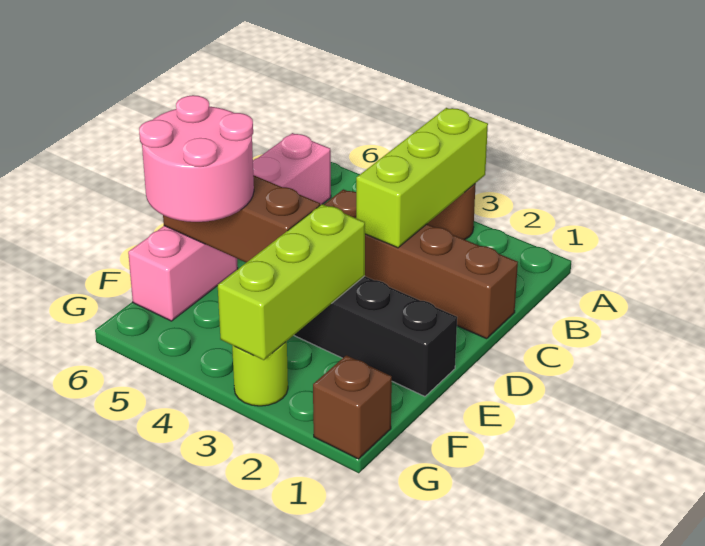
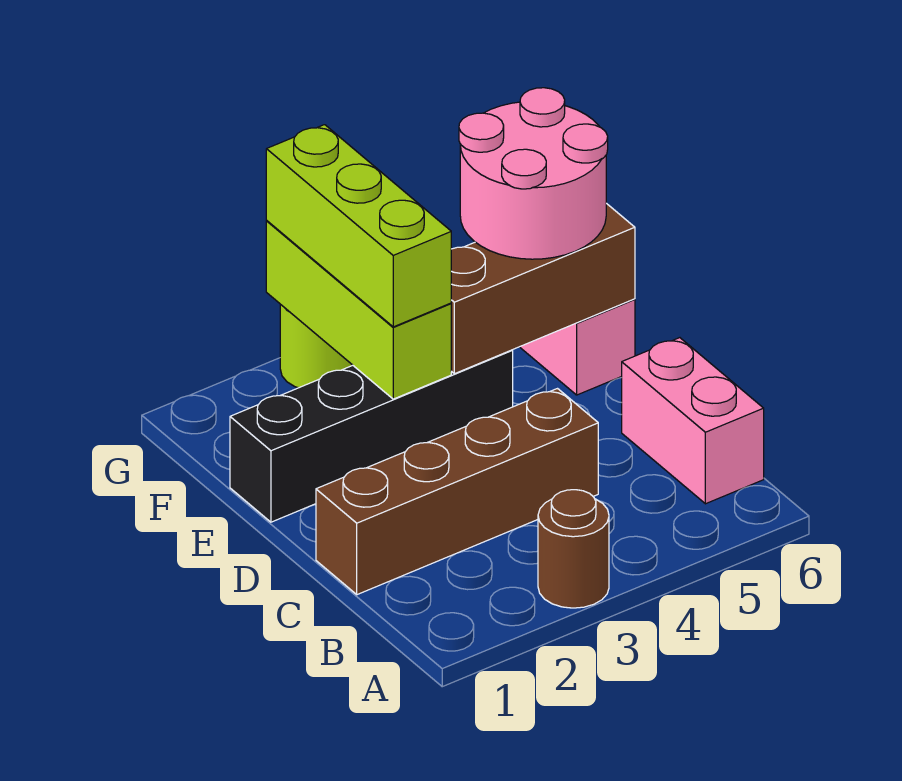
lime brick A3:C3 level 2 -> lime brick E3:G3 level 3
brown brick G1 level 1 -> none

